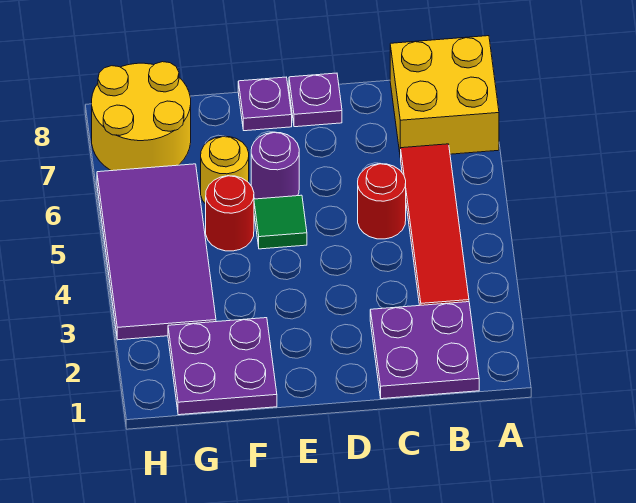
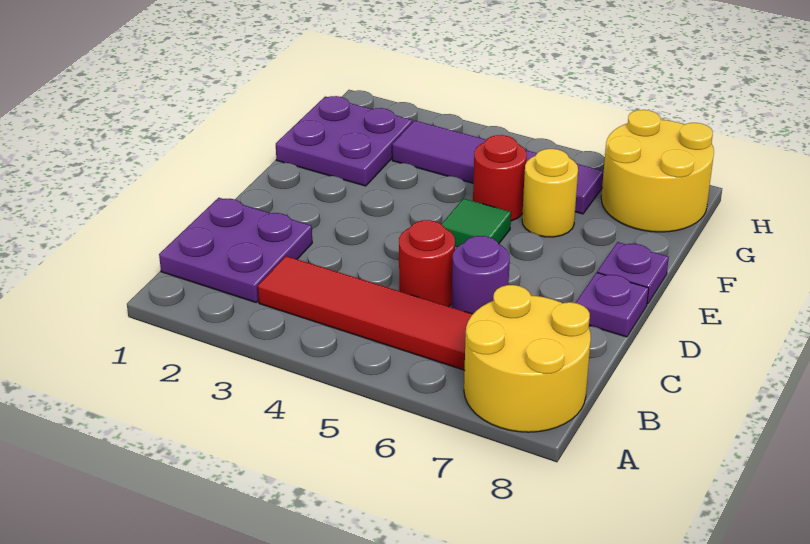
yellow brick A7:B8 level 1 -> yellow round brick A7:B8 level 1
purple round brick E6 level 1 -> purple round brick C6 level 1
purple tile G3:H6 level 1 -> purple tile G3:G6 level 1

